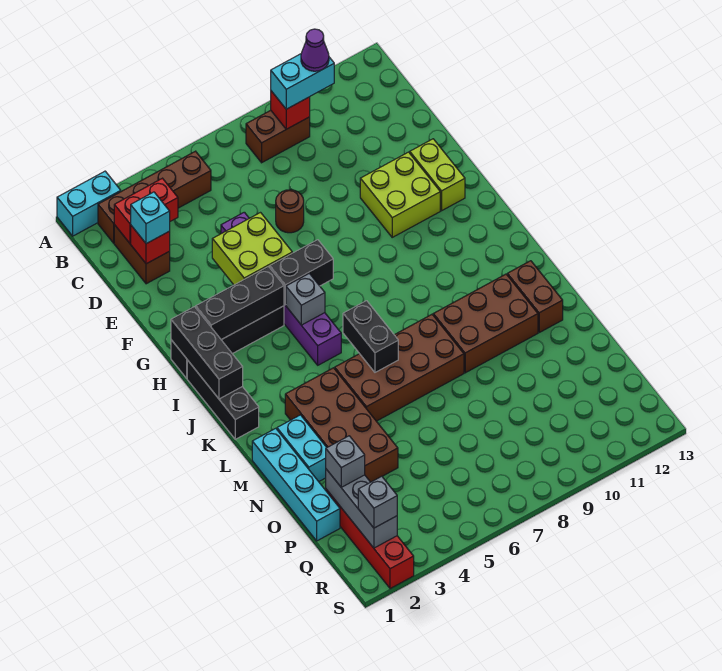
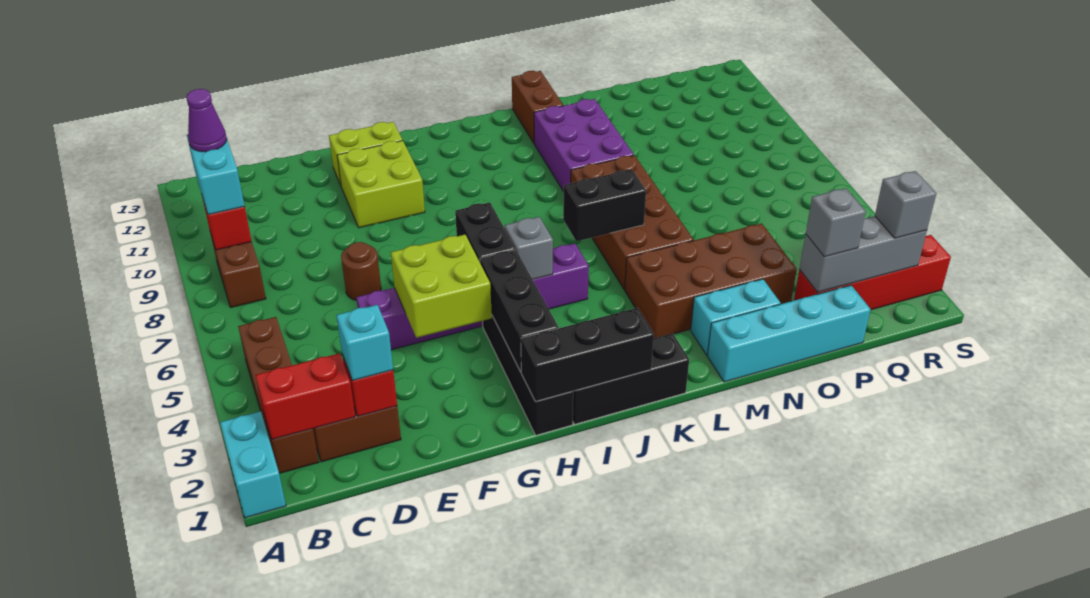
red brick C2:C3 level 2 -> red brick B2:C2 level 2
brown brick L9:M11 level 1 -> purple brick L9:M11 level 1
brown brick L12:M12 level 1 -> brown brick L12:L13 level 1

